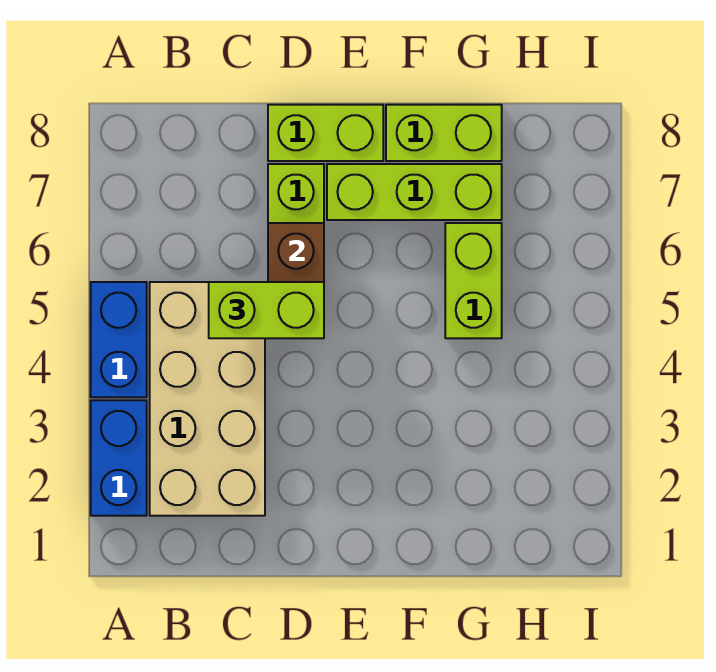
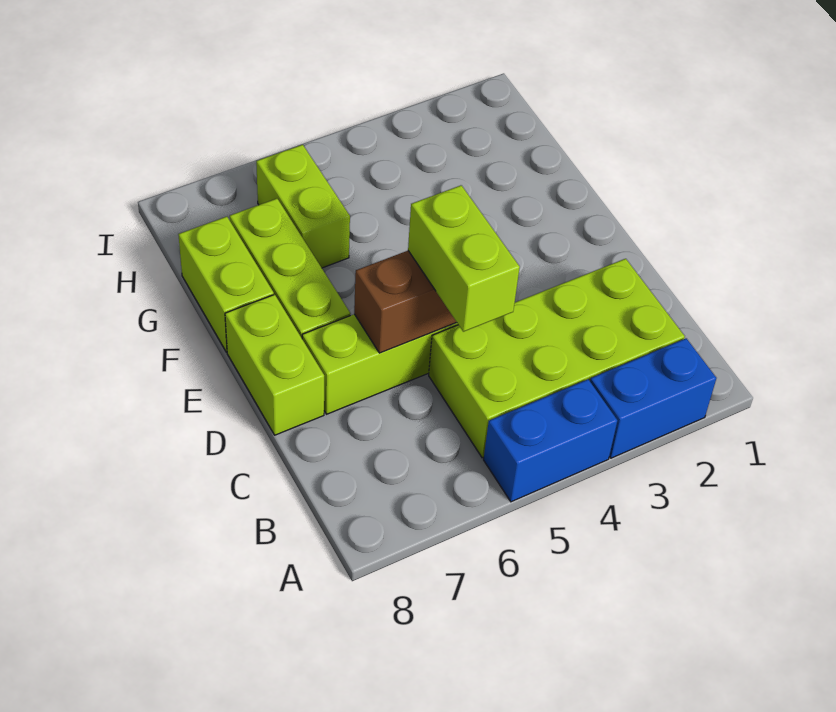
tan brick B2:C5 level 1 -> lime brick B2:C5 level 1
lime brick G5:G6 level 1 -> lime brick G6:H6 level 1

